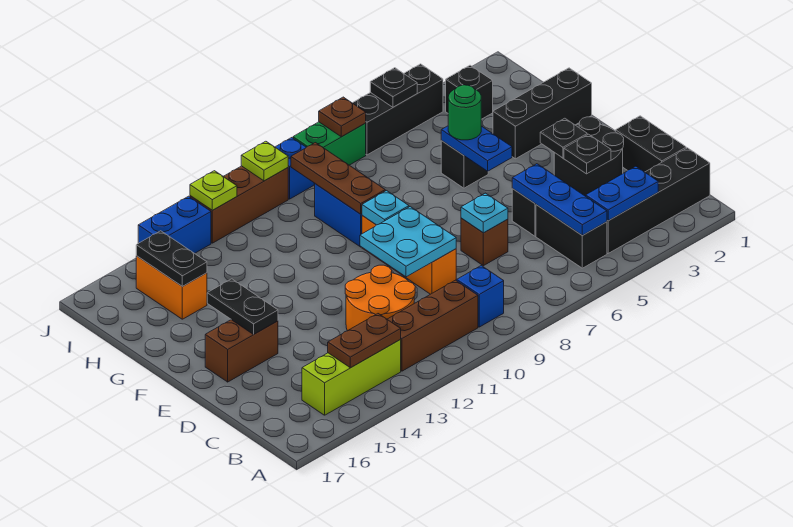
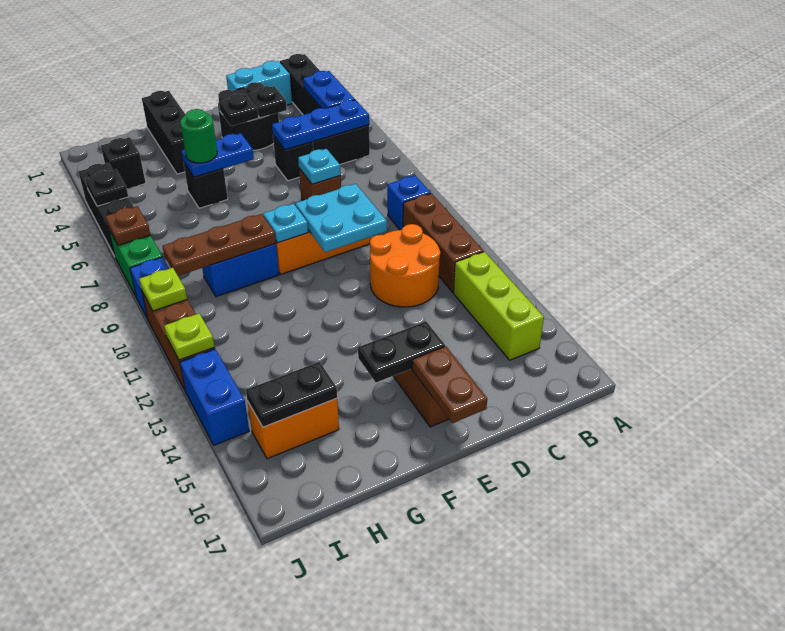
brown plate B13:B14 level 2 -> brown plate E16:E17 level 2
black brick C1:D1 level 1 -> cyan brick C1:D1 level 1

